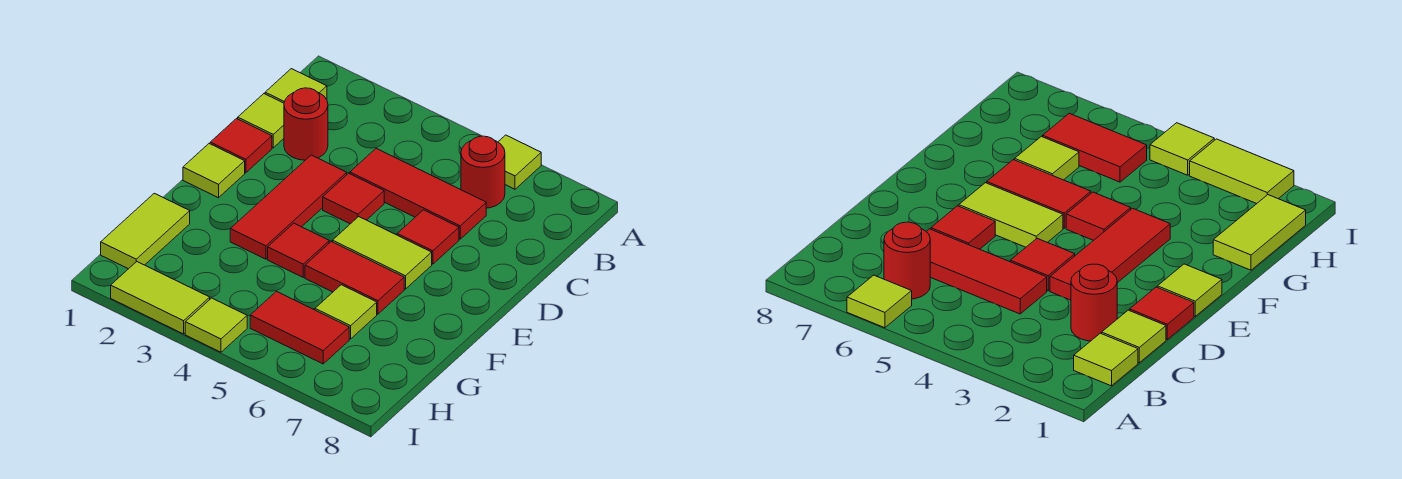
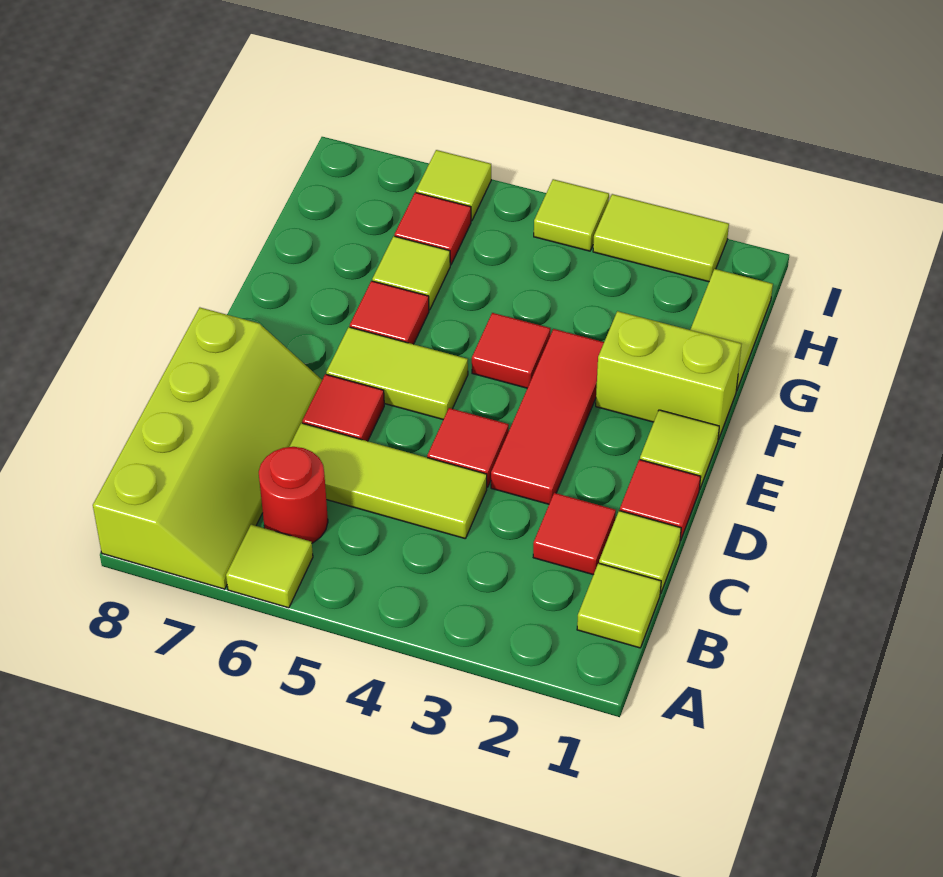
none -> lime slope A7:D8 level 1 top 8
red round brick C2 level 1 -> red tile C2 level 1
red tile C4:C6 level 1 -> lime tile C4:C6 level 1
none -> lime brick F1:F2 level 1
red tile F5:F6 level 1 -> red tile F6 level 1
red tile H5:H6 level 1 -> red tile H6 level 1
none -> lime tile I6 level 1

